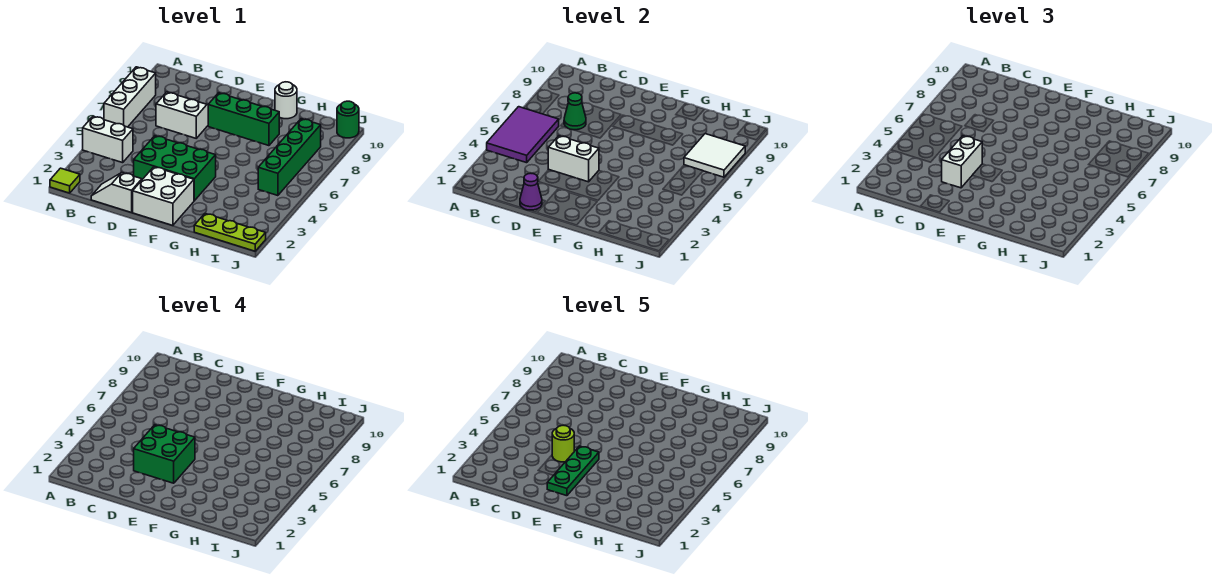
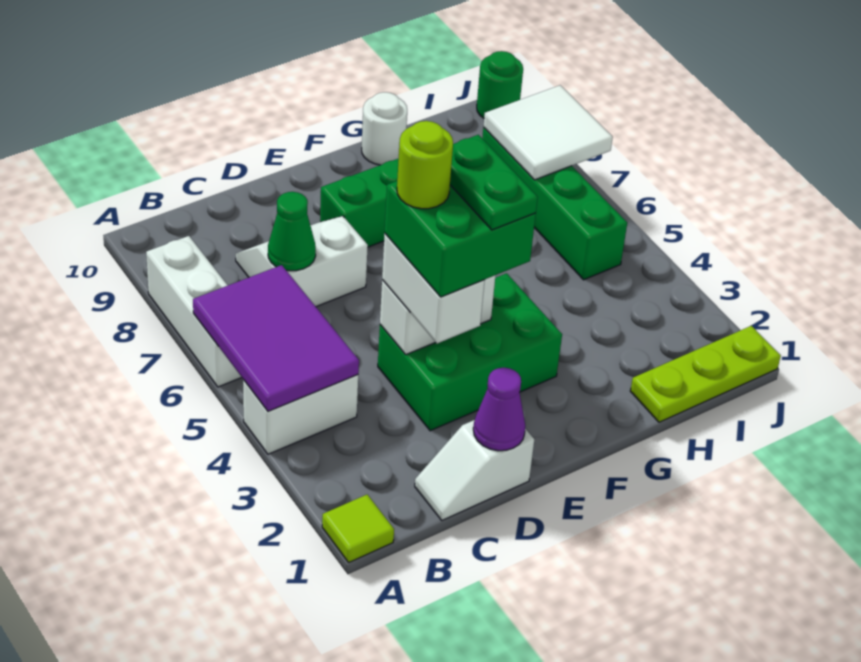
white brick E1:F2 level 1 -> none
green plate E2:E4 level 5 -> green plate E3:E4 level 5

